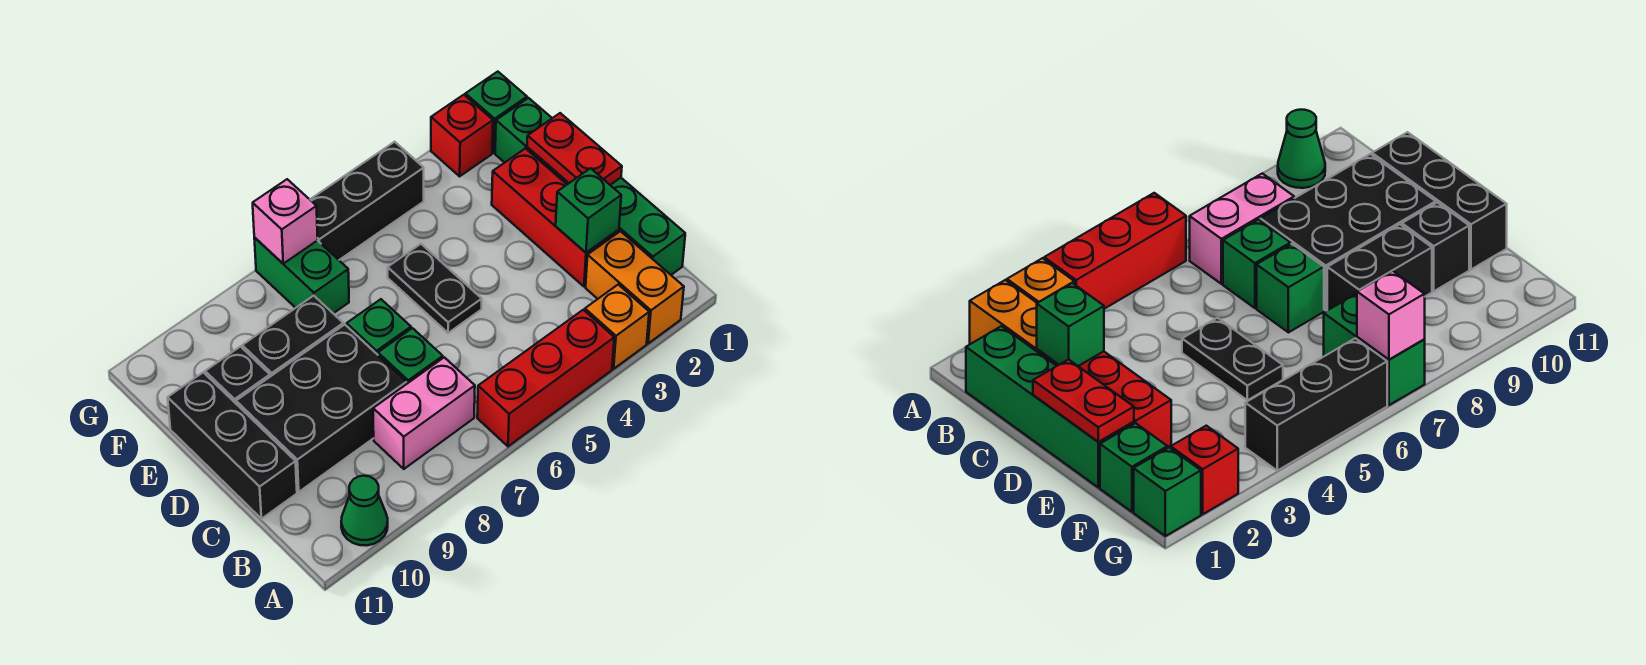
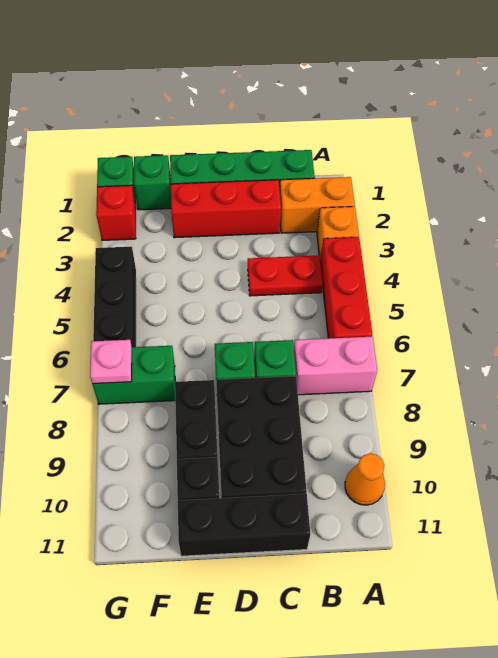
green cone A10 level 1 -> orange cone A10 level 1
pink brick B7:B8 level 1 -> pink brick A7:B7 level 1
green brick C2 level 2 -> none
red plate D1:E1 level 2 -> red plate B4:C4 level 1
black plate D5:E5 level 1 -> none
pink brick G7 level 2 -> pink plate G7 level 2

